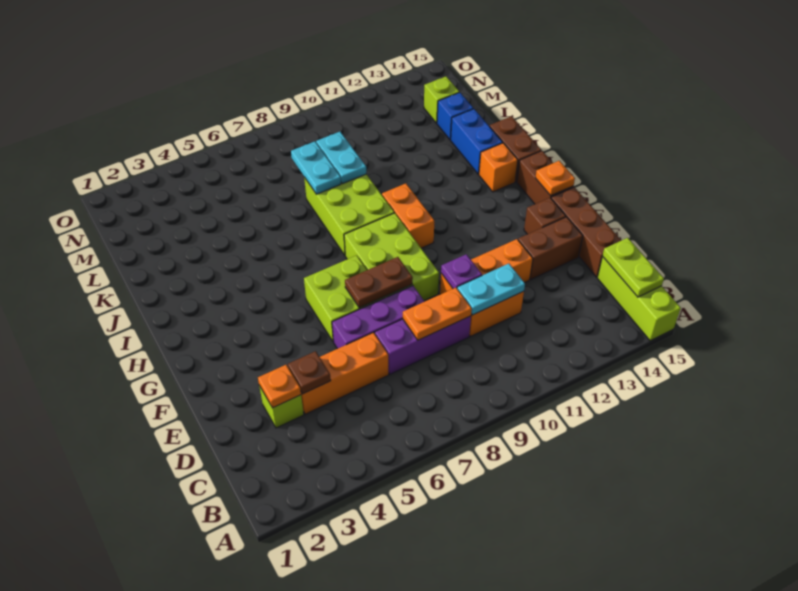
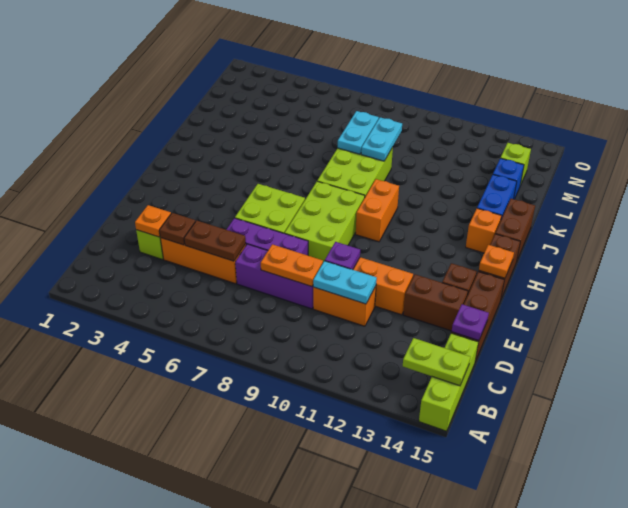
lime plate B15:C15 level 2 -> lime plate B14:B15 level 2
none -> purple plate D15 level 2
brown plate F7:F8 level 2 -> brown plate D5:D6 level 2

